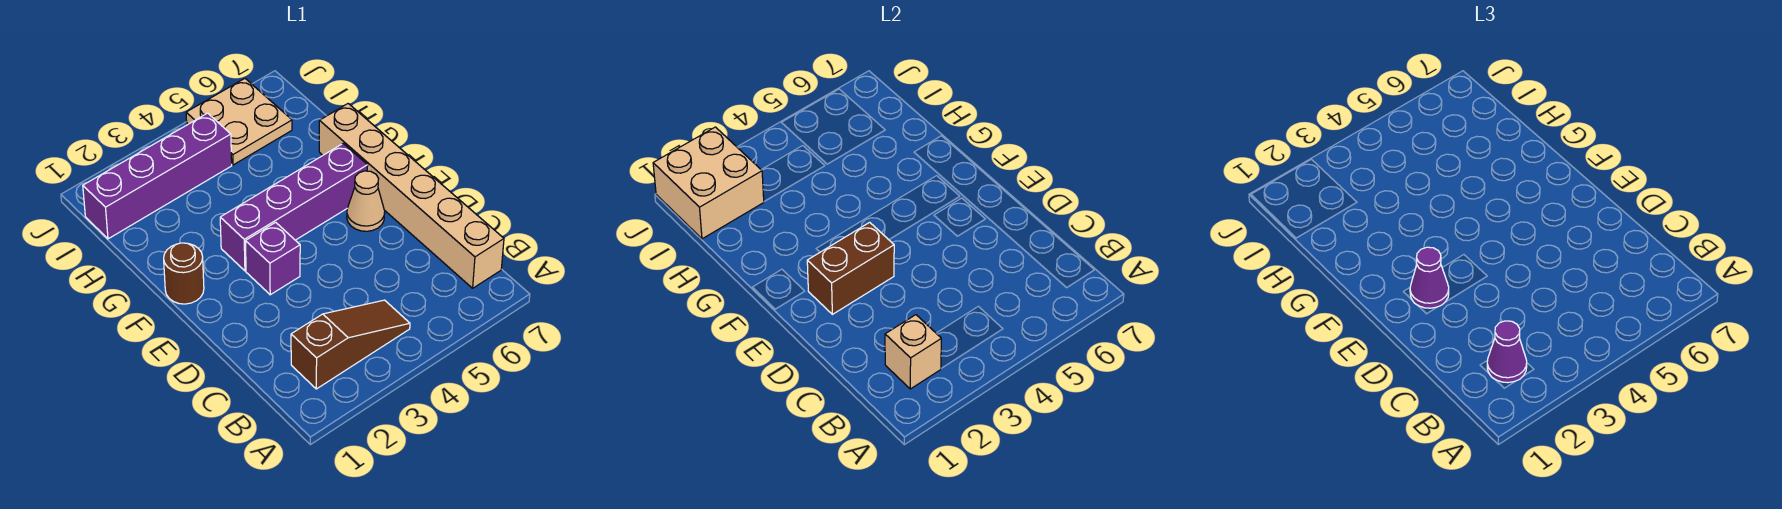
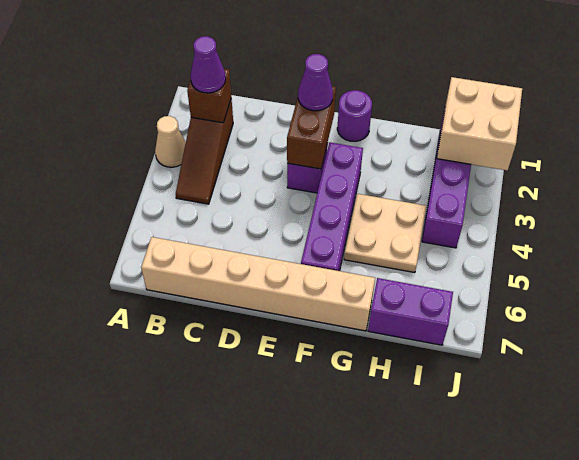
tan brick B2 level 2 -> brown brick B2 level 2
tan cone E6 level 1 -> tan cone A3 level 1
brown round brick F1 level 1 -> purple round brick F1 level 1
none -> purple brick H7:I7 level 1
tan plate I5:J6 level 1 -> tan plate G4:H5 level 1

